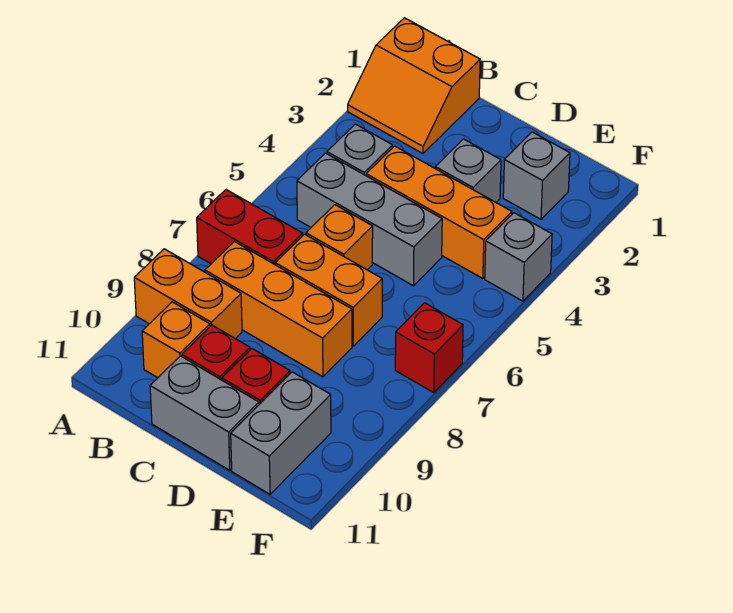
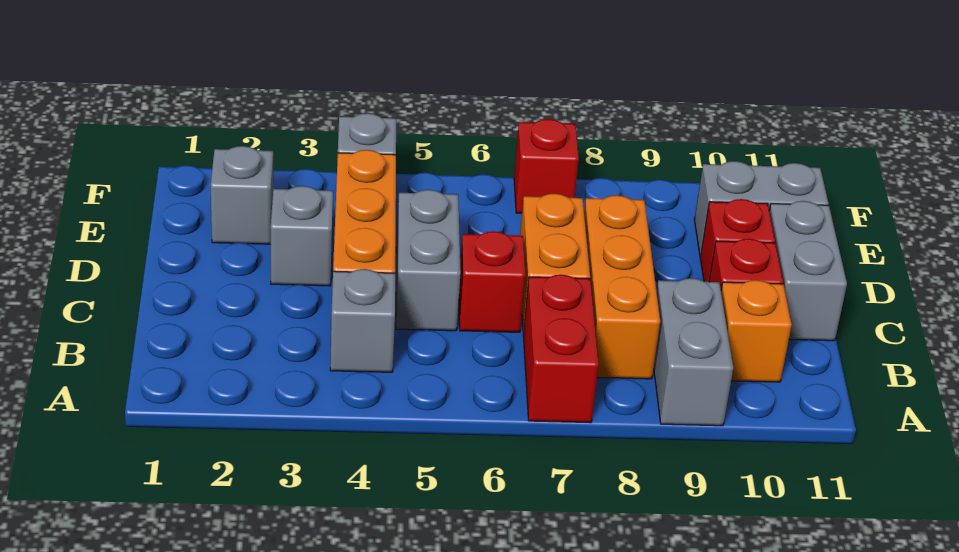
orange slope A1:B2 level 1 top 1 -> none
orange brick A9:B9 level 1 -> grey brick A9:B9 level 1
grey brick B5:D5 level 1 -> grey brick C5:D5 level 1
orange brick C6 level 1 -> red brick C6 level 1

